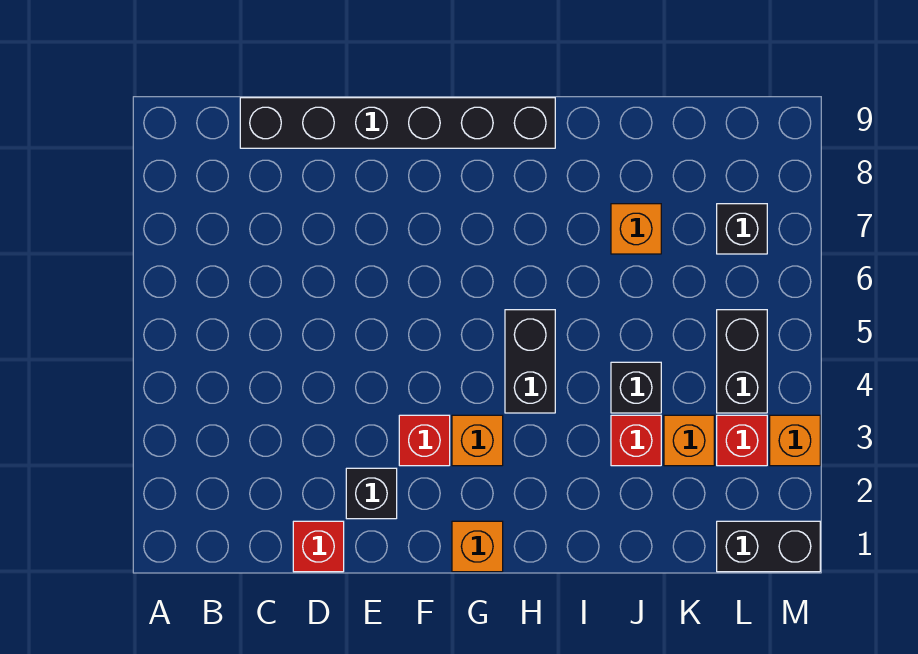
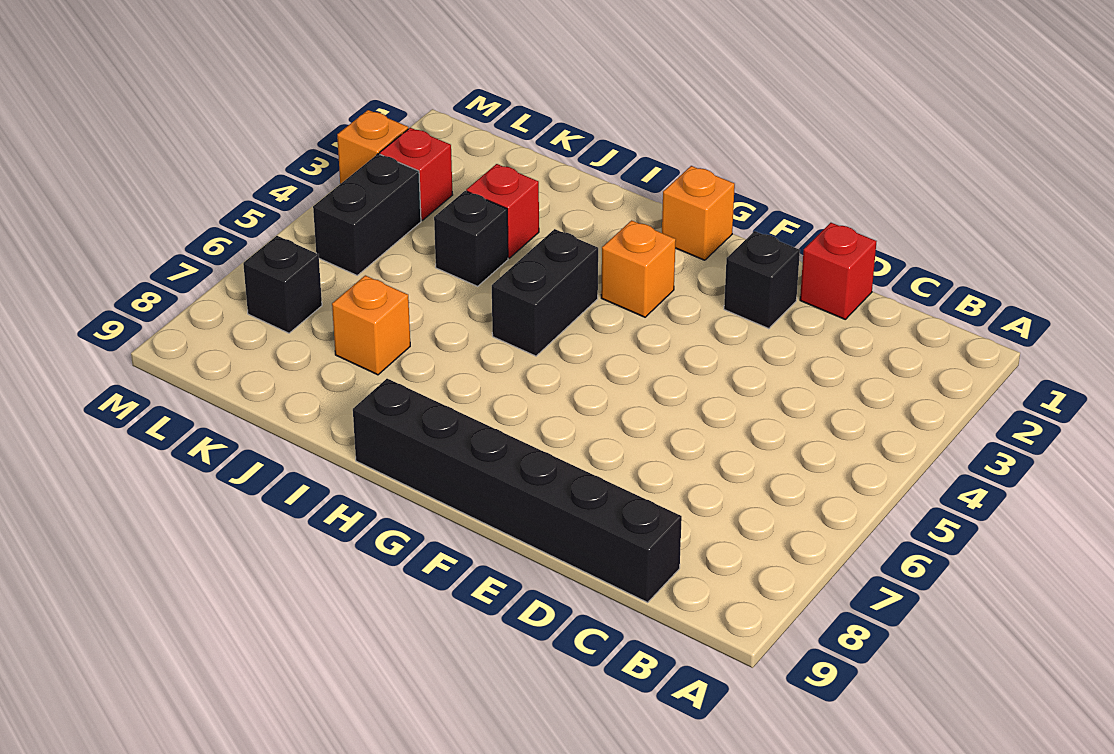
red brick F3 level 1 -> none
orange brick K3 level 1 -> none
black brick L1:M1 level 1 -> none

